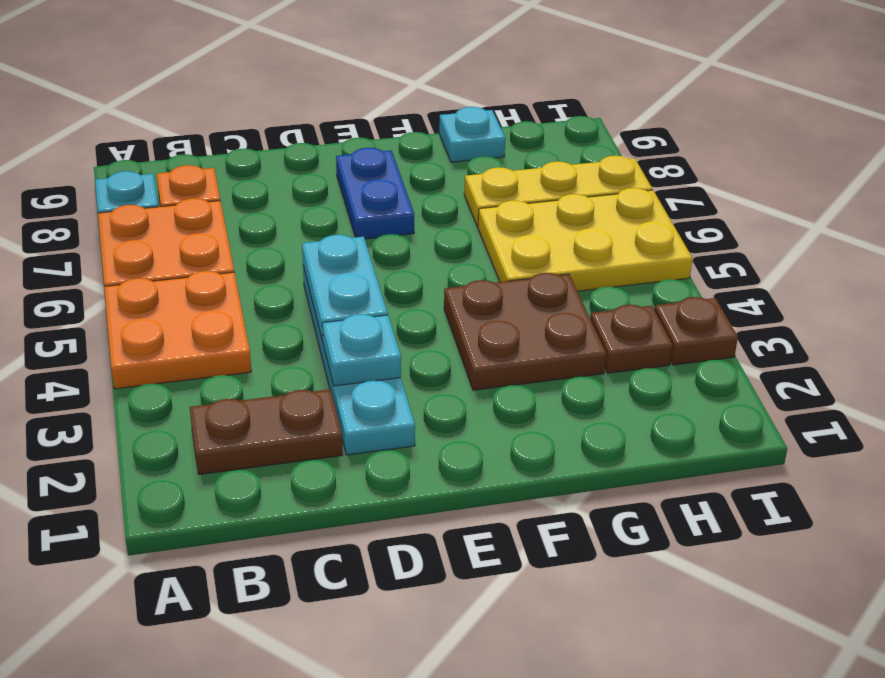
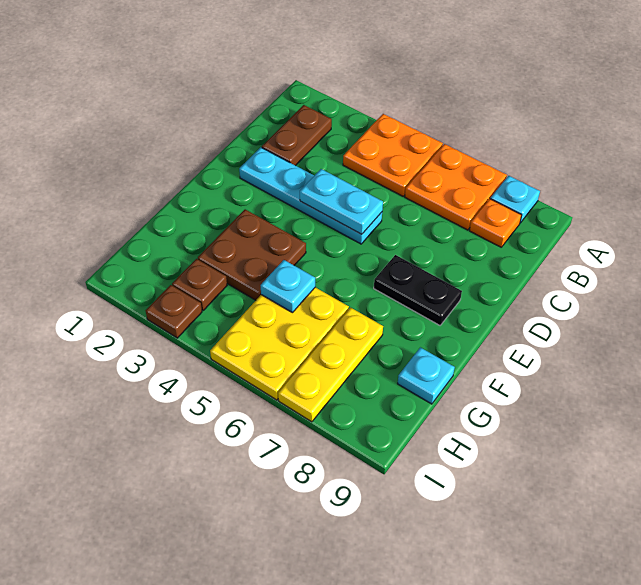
cyan plate D3 level 2 -> cyan plate G5 level 2
blue plate E7:E8 level 1 -> black plate E7:E8 level 1

